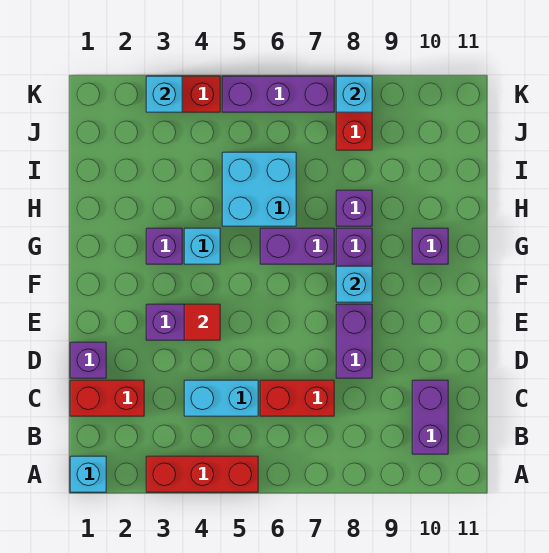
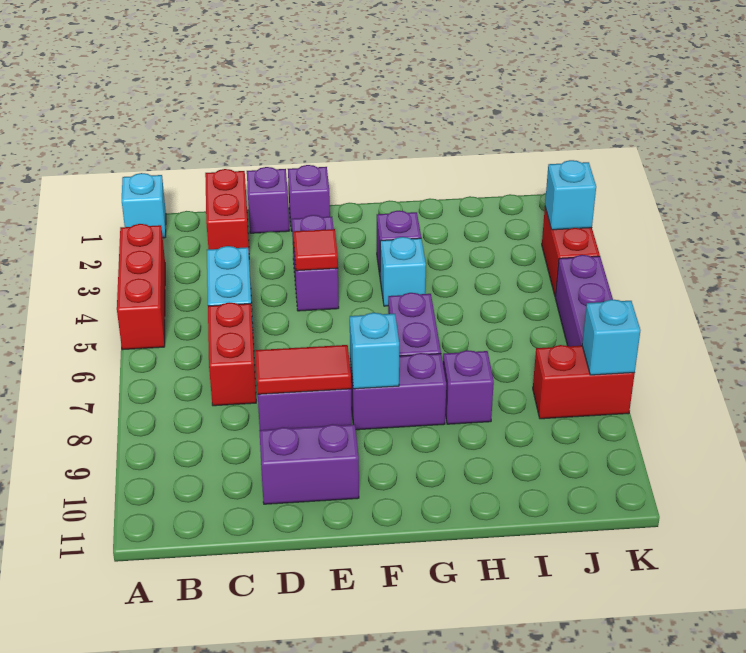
purple brick B10:C10 level 1 -> purple brick D10:E10 level 1
none -> red tile D8:E8 level 2
purple brick G10 level 1 -> purple brick E1 level 1
cyan brick H5:I6 level 1 -> none

